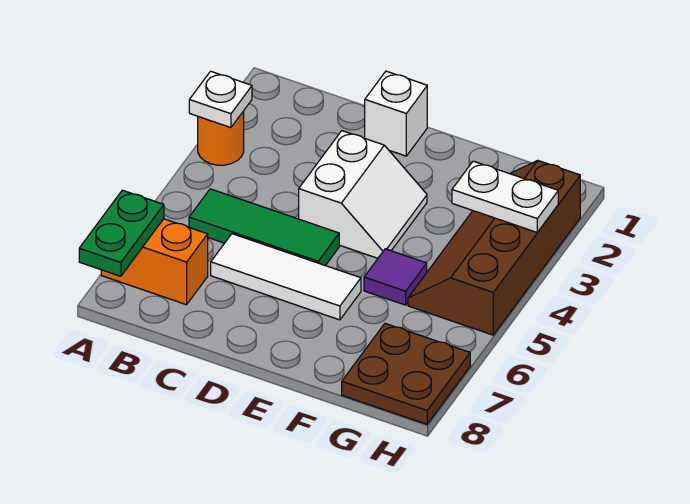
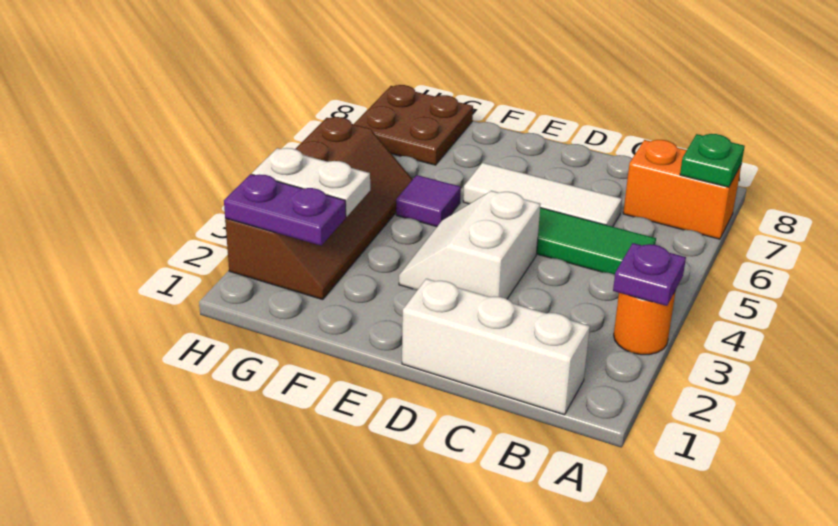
white plate A3 level 2 -> purple plate A3 level 2
green plate A7:A8 level 2 -> green plate A7 level 2
white brick D1 level 1 -> white brick B1:D1 level 1
none -> purple plate G2:H2 level 2

